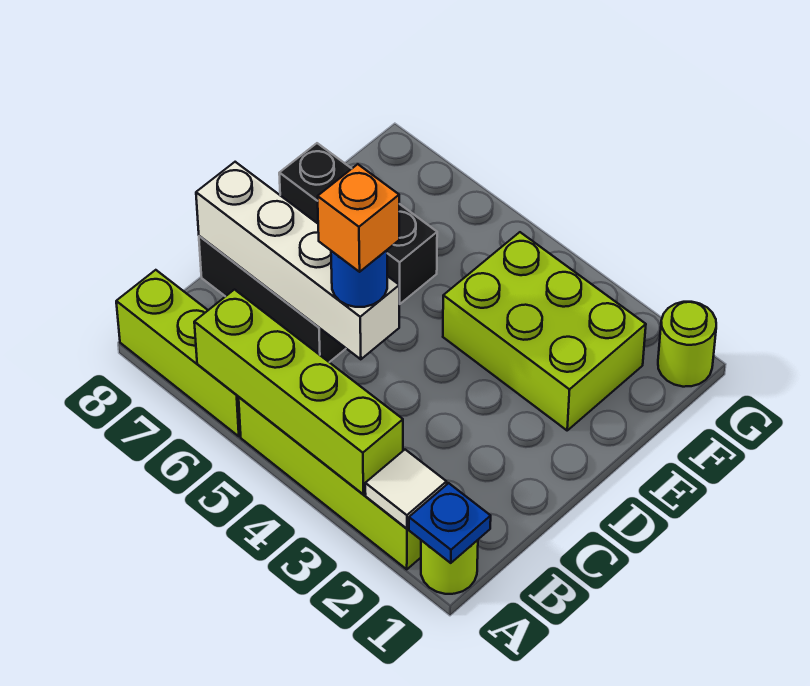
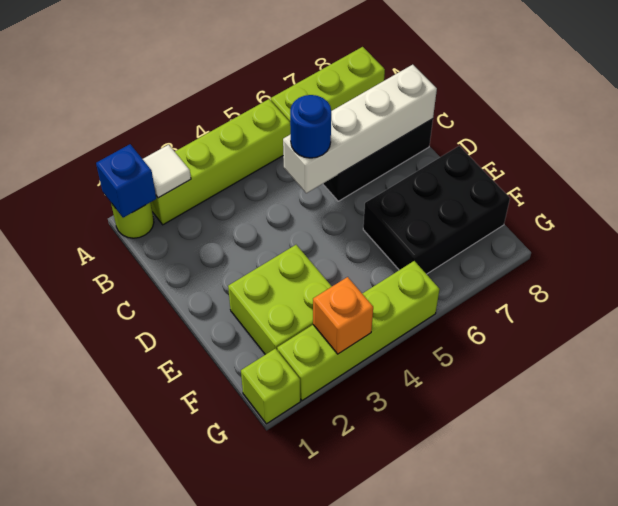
blue plate A1 level 2 -> blue brick A1 level 2
lime brick A3:A6 level 2 -> lime brick G2:G5 level 1
orange brick C5 level 4 -> orange brick G3 level 2
lime brick E2:F4 level 1 -> lime brick E2:F3 level 1
black brick E6:E8 level 1 -> black brick E6:F8 level 1
lime round brick G1 level 1 -> lime brick G1 level 1

